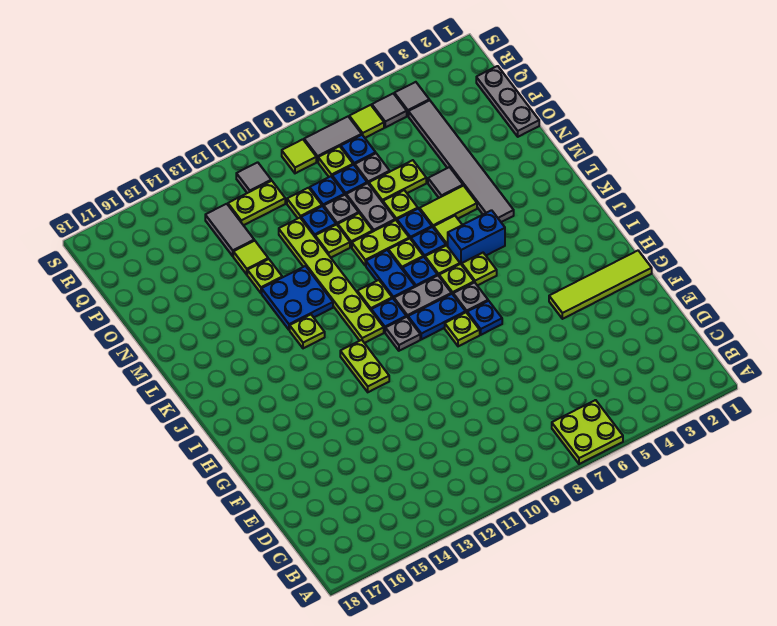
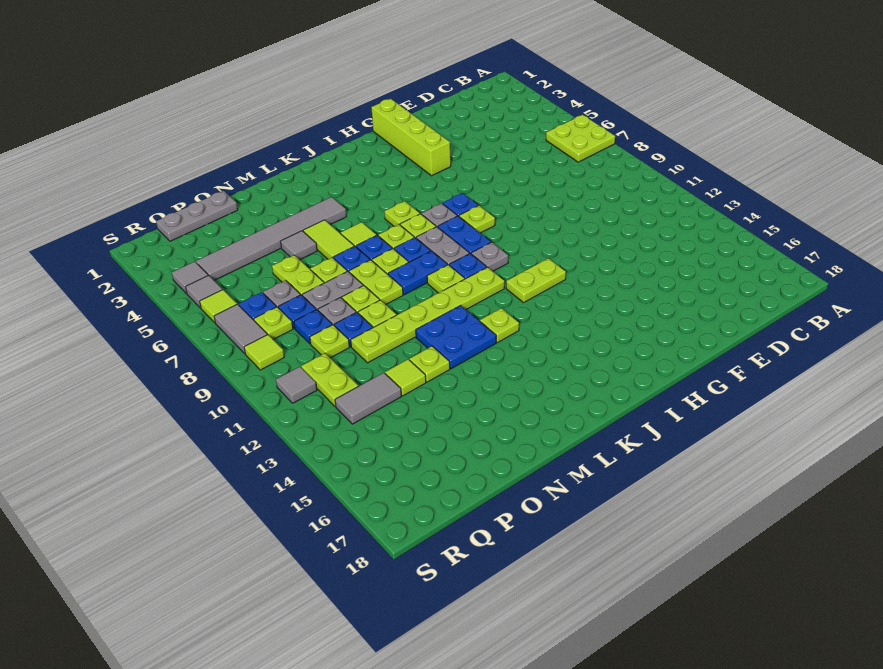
lime tile G1:G4 level 1 -> lime brick G1:G4 level 1
blue brick K5:K6 level 1 -> none

